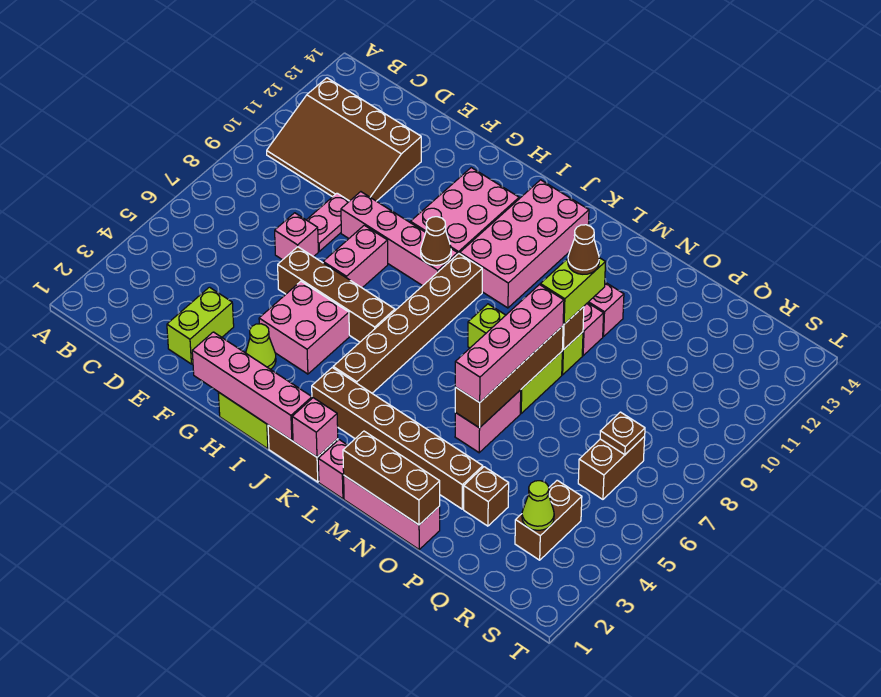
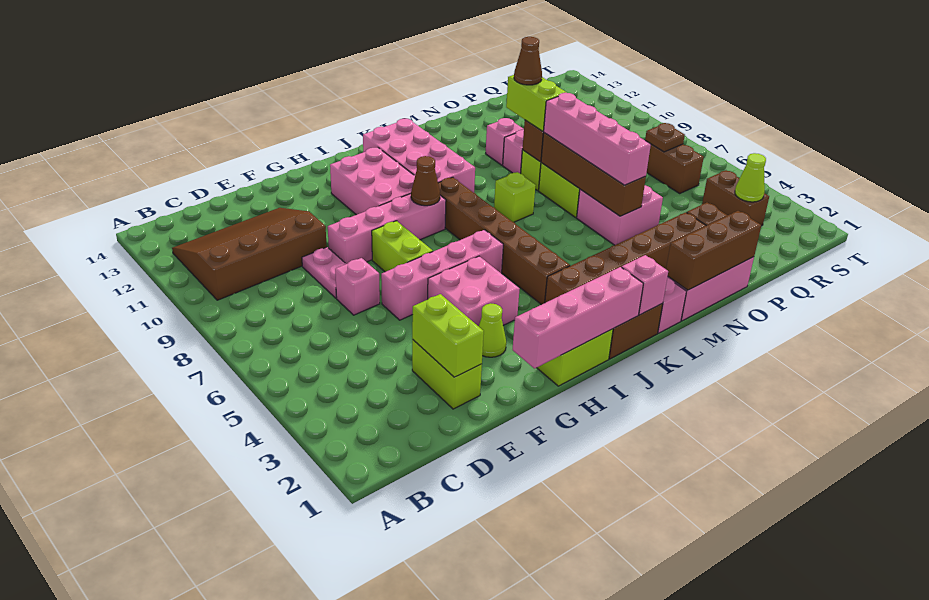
brown slope B10:E12 level 1 top 12 -> brown slope B10:E12 level 1 top 10
none -> lime brick E2:E3 level 2
brown brick F6:I6 level 1 -> pink brick F6:I6 level 1
pink brick G7:G8 level 1 -> lime brick G7:G8 level 1
pink brick N5:N6 level 1 -> pink brick N5:O6 level 1

